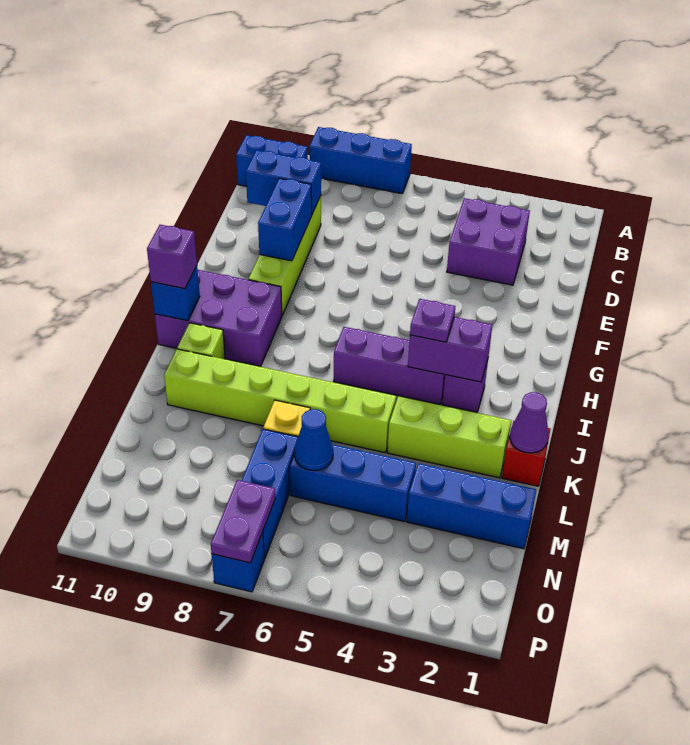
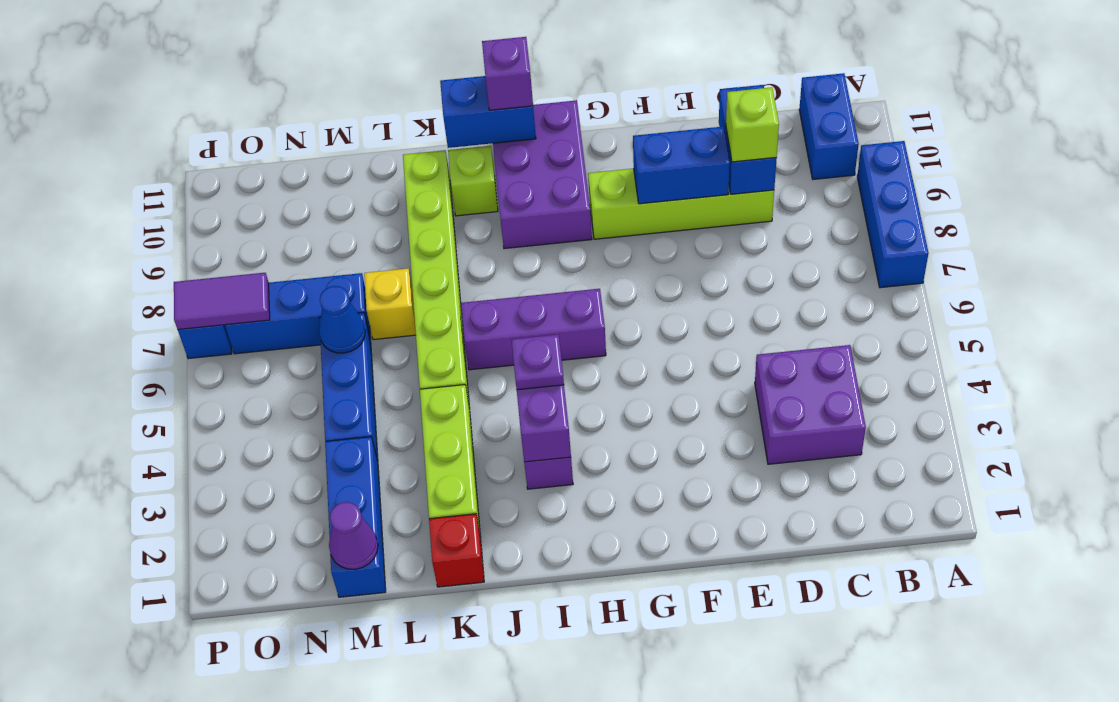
none -> lime brick D9 level 3
purple brick I4:I6 level 1 -> purple brick H6:J6 level 1
blue brick I11 level 2 -> blue brick I11:J11 level 2
purple cone K1 level 2 -> purple cone M1 level 2
purple plate O7:P7 level 2 -> purple tile O7:P7 level 2

